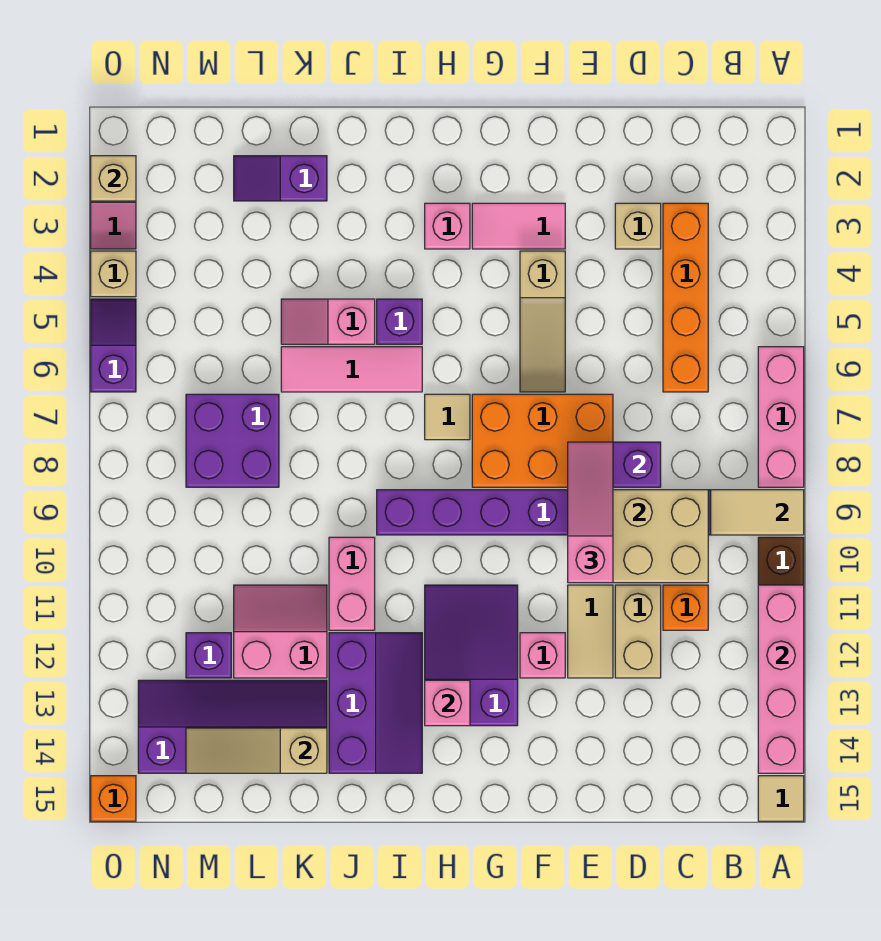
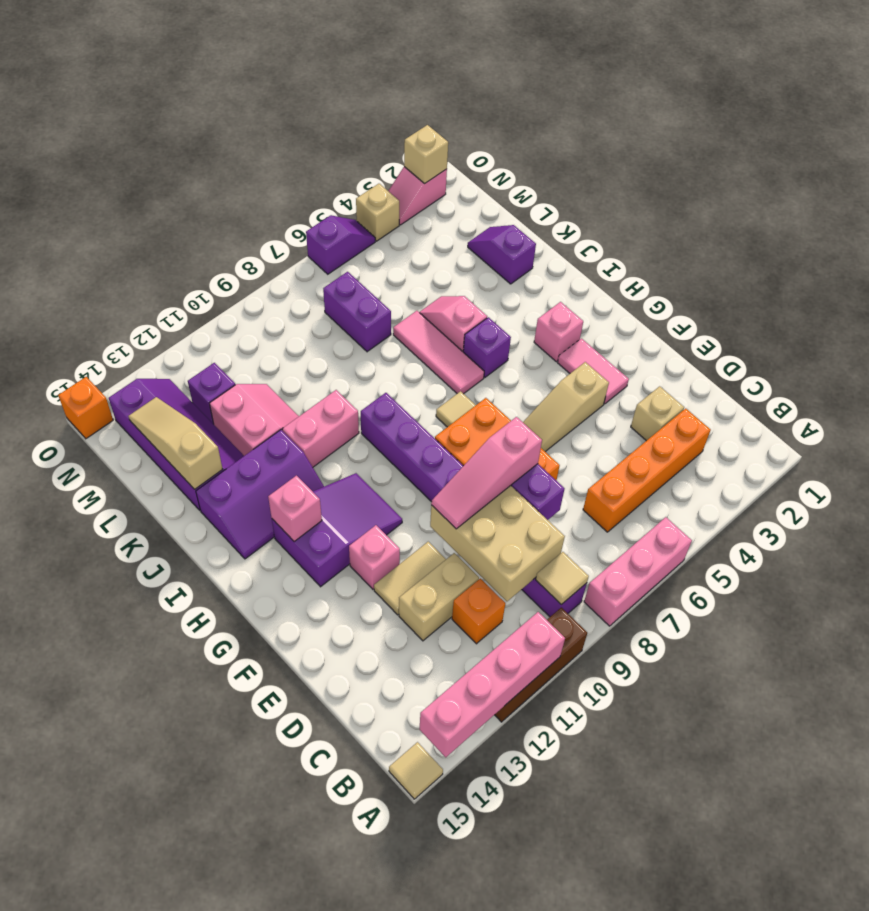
tan tile A9:B9 level 2 -> tan tile B9 level 2
pink slope E8:E10 level 3 top 10 -> pink slope E8:E10 level 3 top 8
purple brick L7:M8 level 1 -> purple brick L7:M7 level 1

